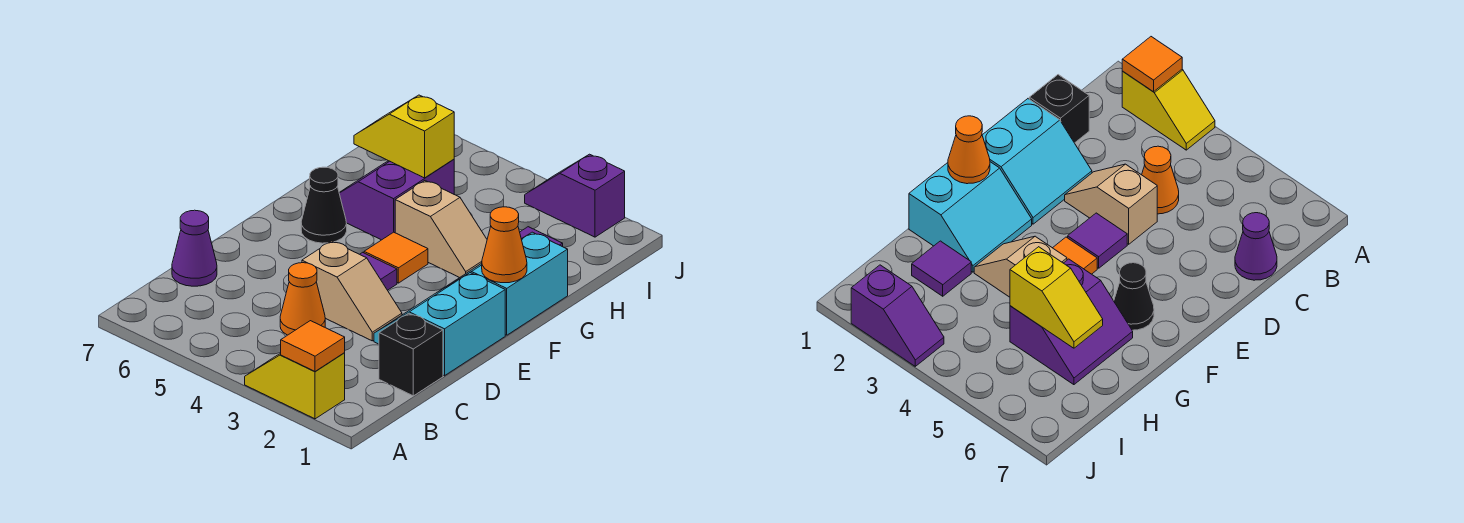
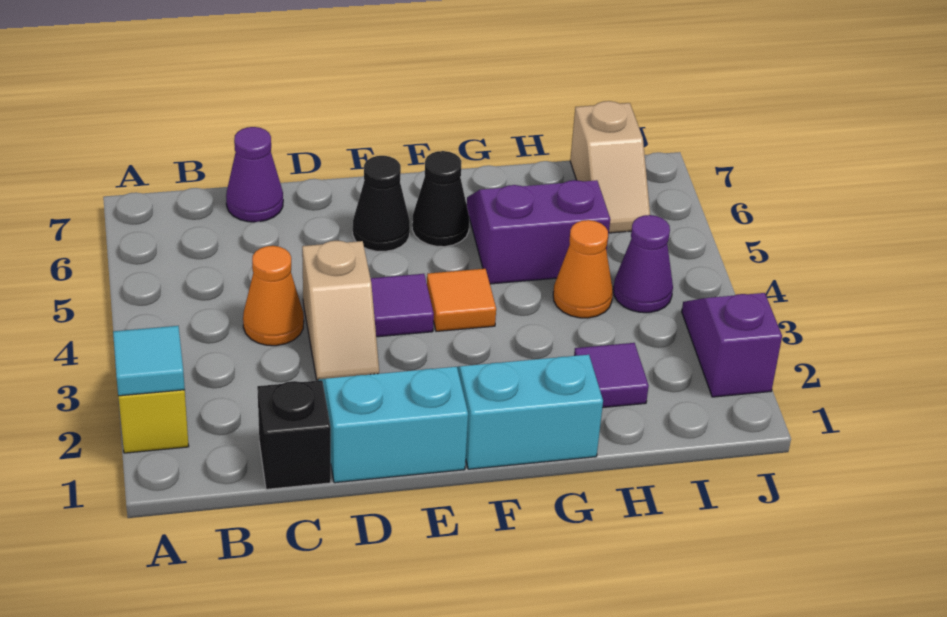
orange tile A2 level 2 -> cyan tile A2 level 2
none -> black cone E6 level 1
orange cone F1 level 2 -> orange cone H4 level 1
tan slope G3:G4 level 1 top 4 -> tan slope I6:I7 level 1 top 7
yellow slope H5:H6 level 2 top 5 -> none
none -> purple cone I4 level 1

